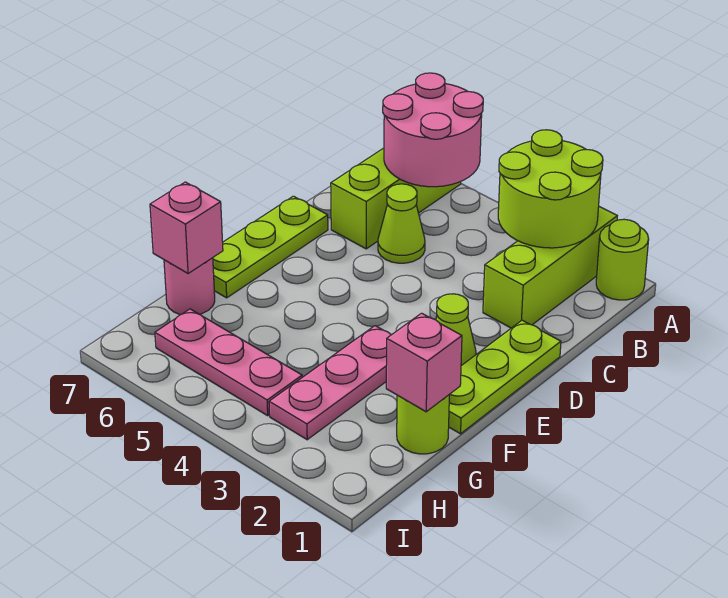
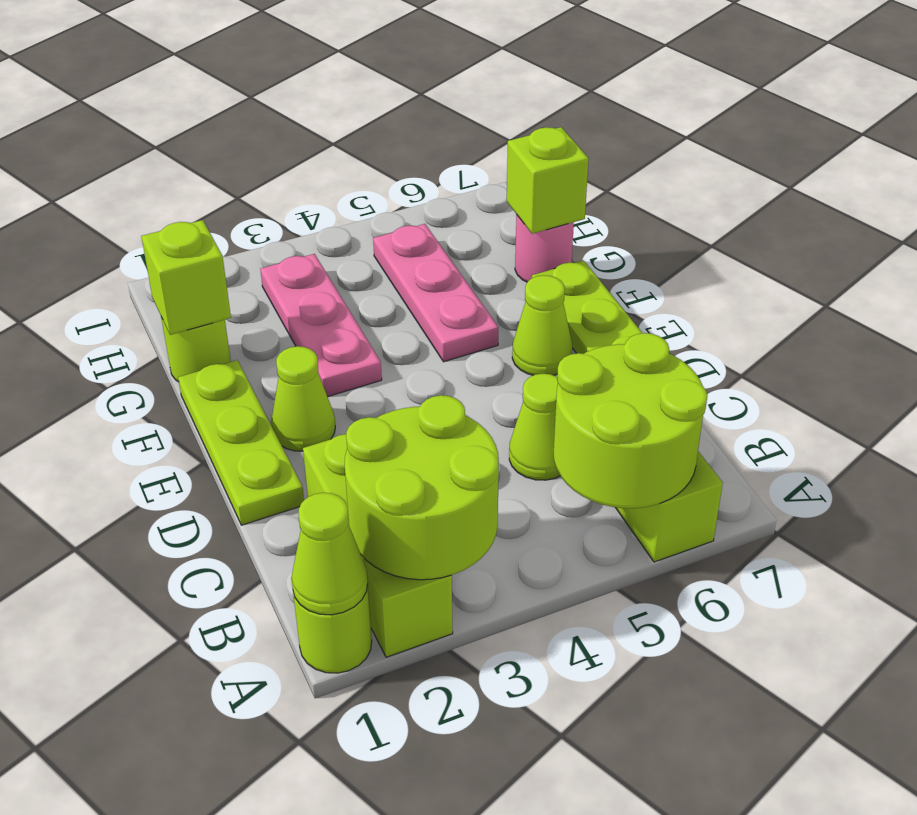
none -> lime cone A1 level 2
pink round brick A5:B6 level 2 -> lime round brick A5:B6 level 2
none -> lime cone E6 level 1
pink brick G1 level 2 -> lime brick G1 level 2
pink brick G7 level 2 -> lime brick G7 level 2
pink plate H4:H6 level 1 -> pink plate F5:H5 level 1

